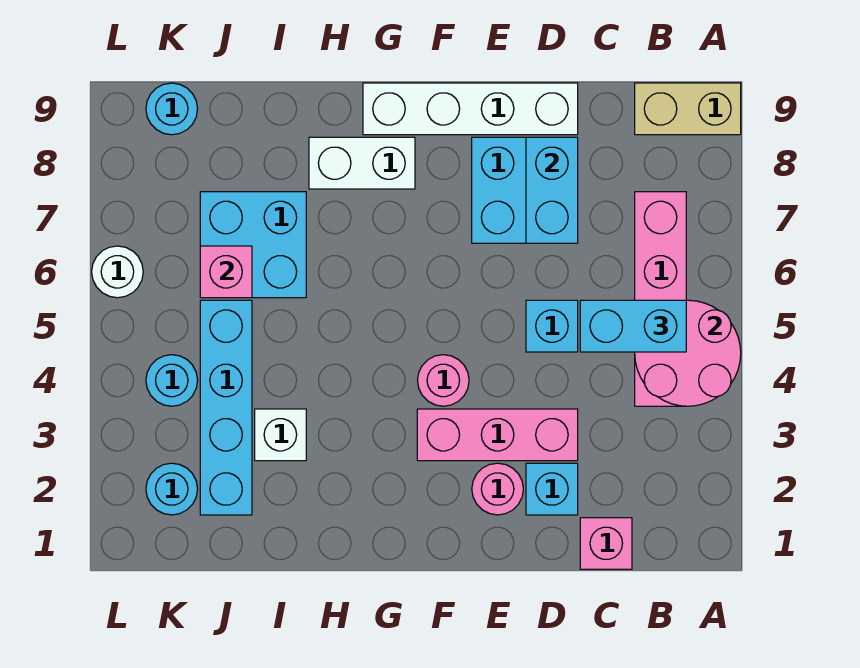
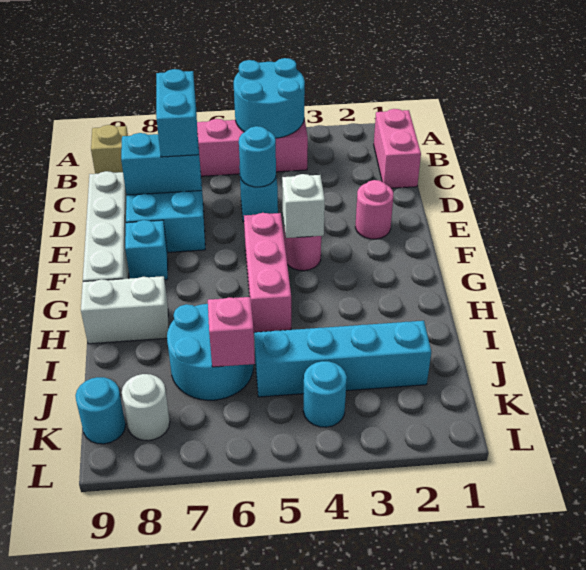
pink round brick A4:B5 level 2 -> cyan round brick A4:B5 level 2
tan brick A9:B9 level 1 -> tan brick B9 level 1
cyan brick B5:C5 level 3 -> cyan brick C7:D7 level 3
pink brick C1 level 1 -> pink brick B1:C1 level 1
cyan brick D2 level 1 -> cyan brick F8 level 1
pink brick D3:F3 level 1 -> pink brick F5:H5 level 1
white brick G8:H8 level 1 -> white brick H8:H9 level 1
white brick I3 level 1 -> white brick F4 level 2
cyan brick I6:J7 level 1 -> cyan round brick I6:J7 level 1
cyan round brick K2 level 1 -> cyan round brick D5 level 2
white round brick L6 level 1 -> white round brick K8 level 1

